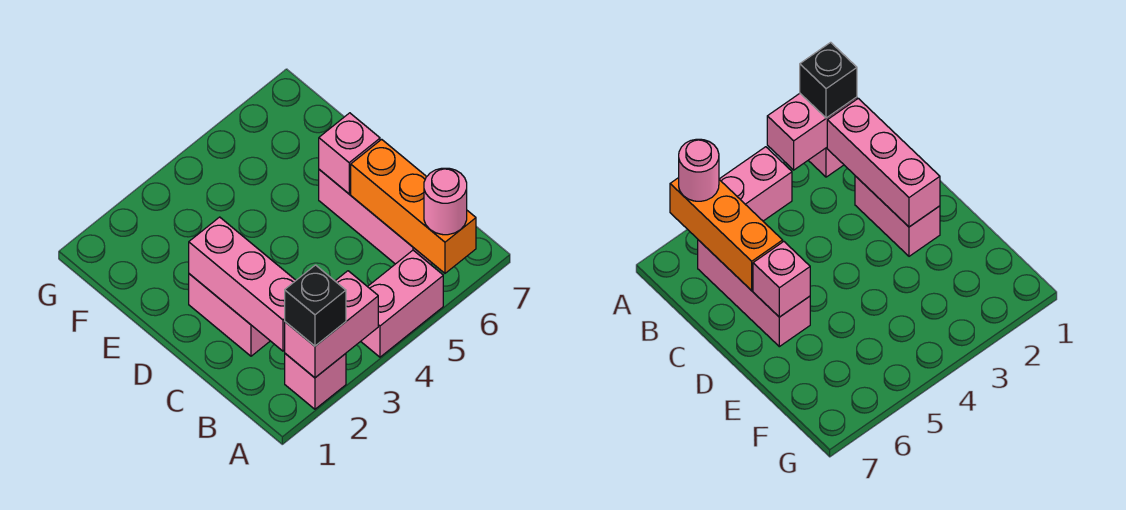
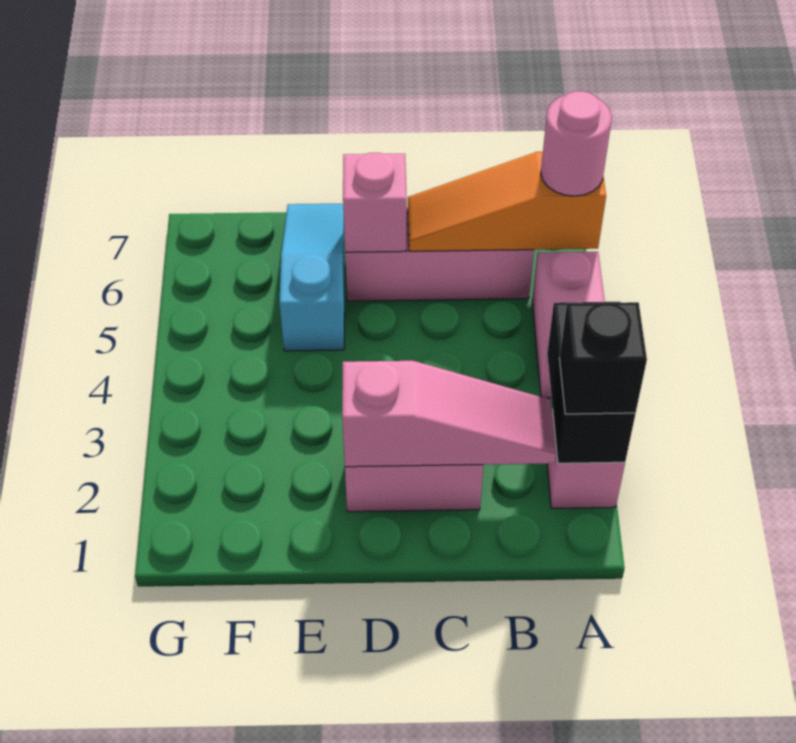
pink brick A2:A3 level 2 -> black brick A2:A3 level 2
orange brick A6:C6 level 2 -> orange slope A6:C6 level 2 top A
pink brick B2:D2 level 2 -> pink slope B2:D2 level 2 top D
none -> cyan slope E5:E7 level 1 top 5

